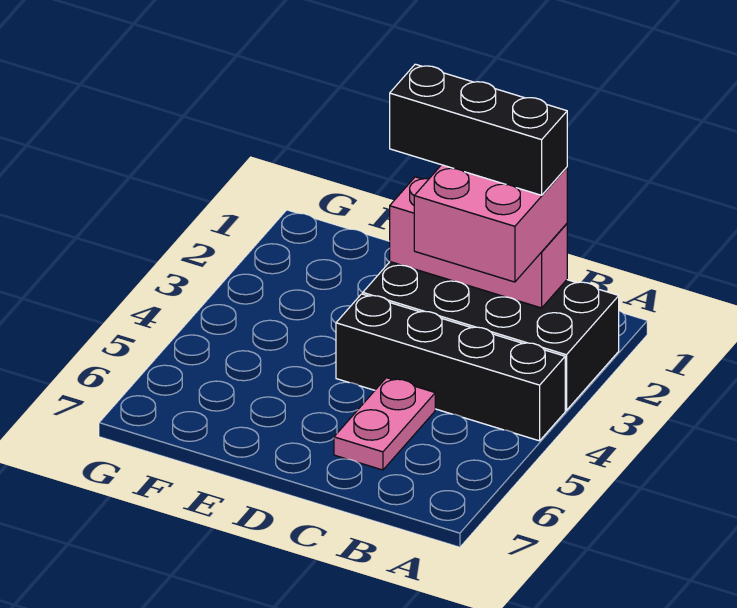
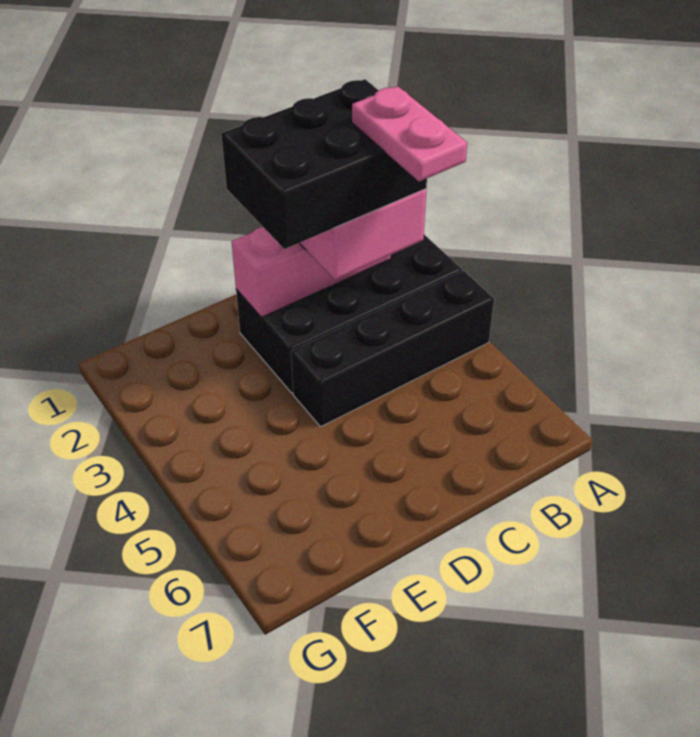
black brick B2:D2 level 4 -> black brick B2:D3 level 4
pink plate C5:C6 level 1 -> pink plate B3:B4 level 5

